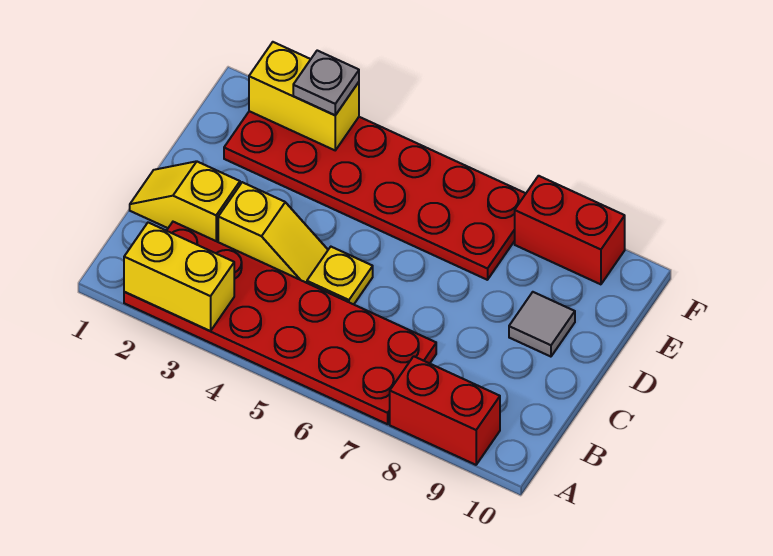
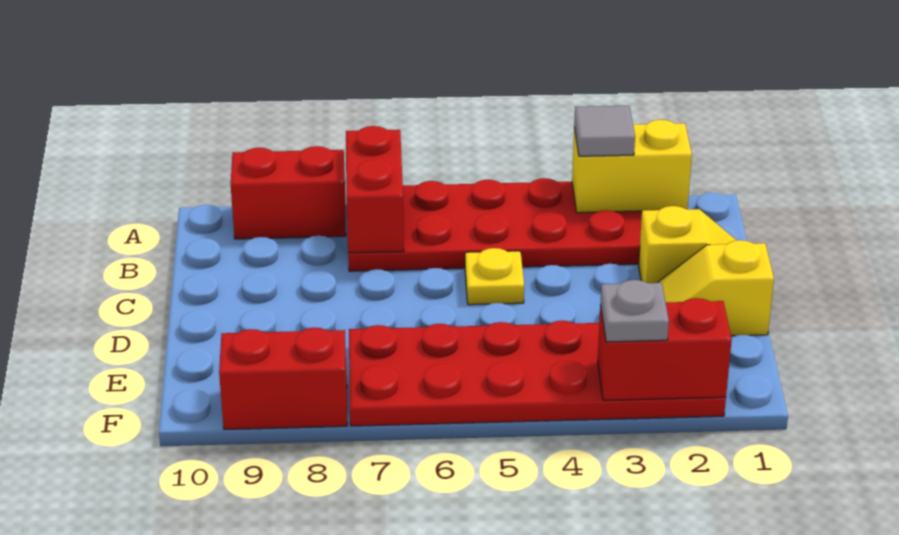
none -> red brick A7:B7 level 2
yellow slope C3:C4 level 1 top 3 -> yellow slope D1:D2 level 1 top 1
grey tile D9 level 1 -> grey tile A3 level 3
yellow brick F2:F3 level 2 -> red brick F2:F3 level 2

